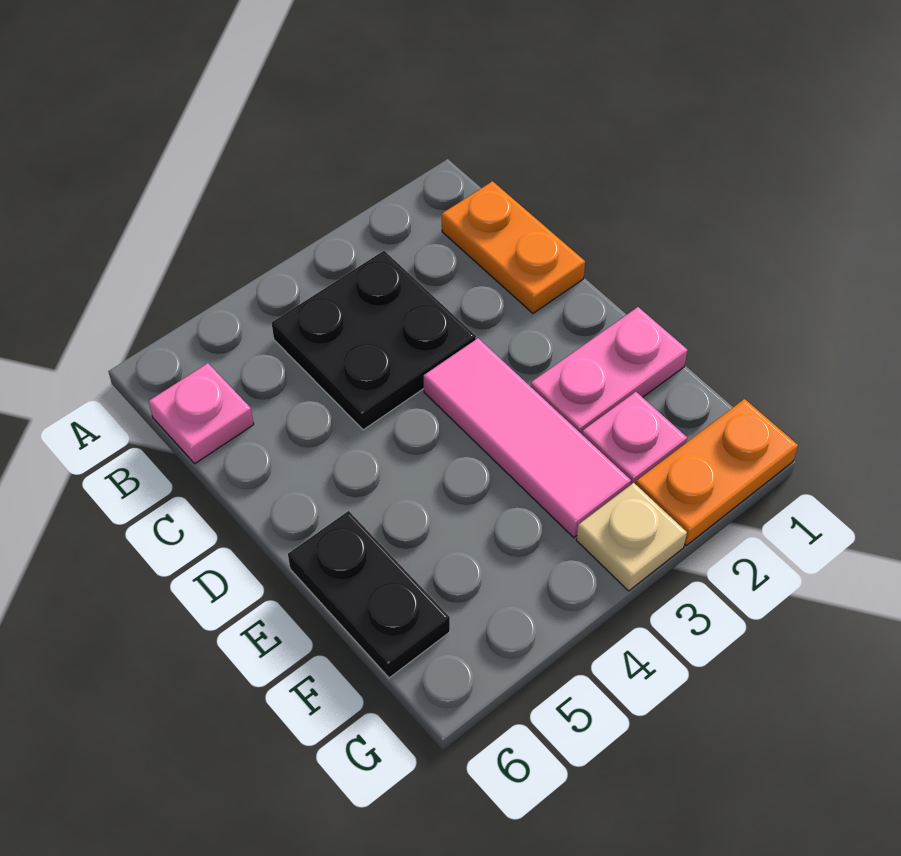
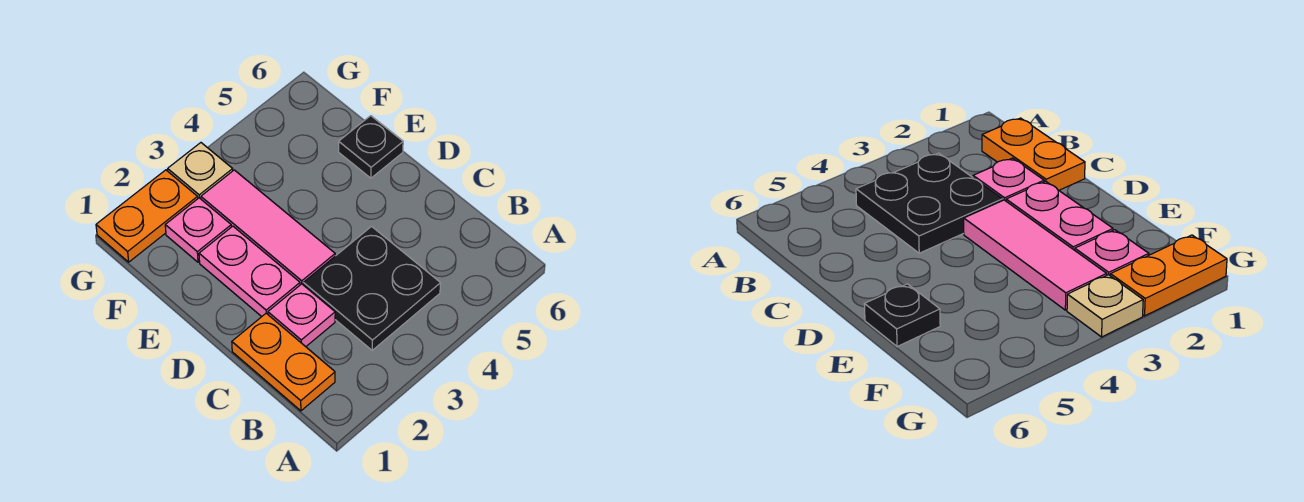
pink plate B6 level 1 -> pink plate C2 level 1
pink plate E1:E2 level 1 -> pink plate D2:E2 level 1
black plate E6:F6 level 1 -> black plate E6 level 1

